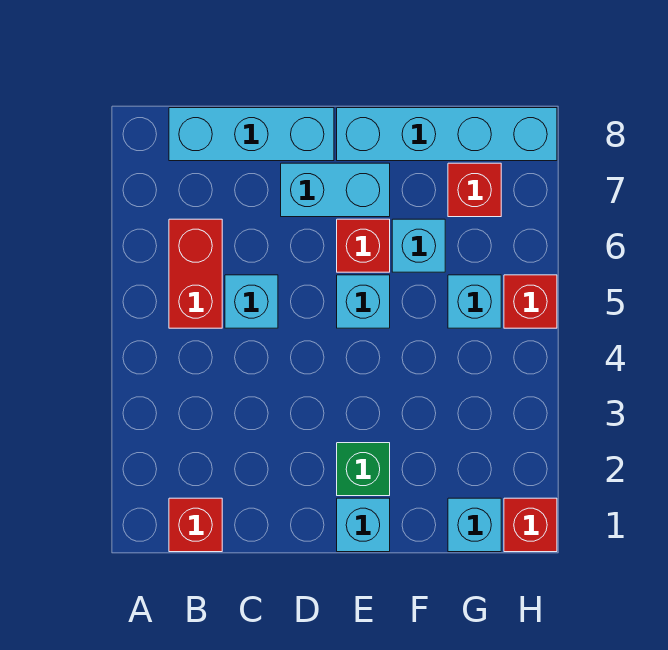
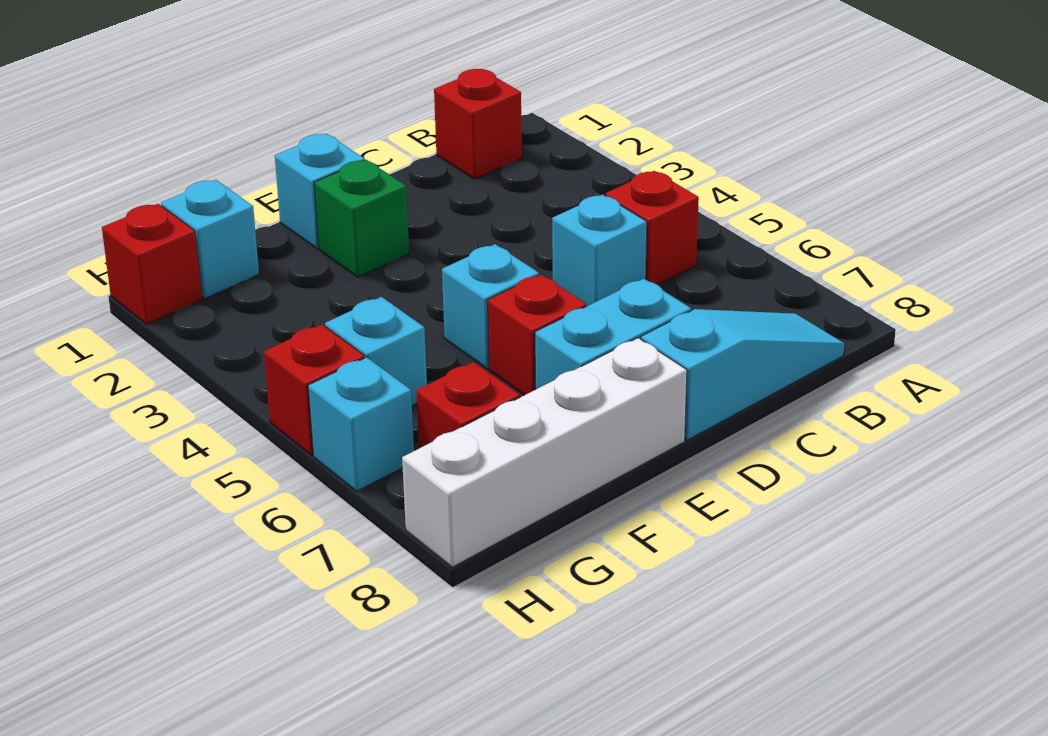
red brick B5:B6 level 1 -> red brick B5 level 1
cyan brick B8:D8 level 1 -> cyan slope B8:D8 level 1 top D
cyan brick E8:H8 level 1 -> white brick E8:H8 level 1
cyan brick F6 level 1 -> cyan brick H6 level 1

